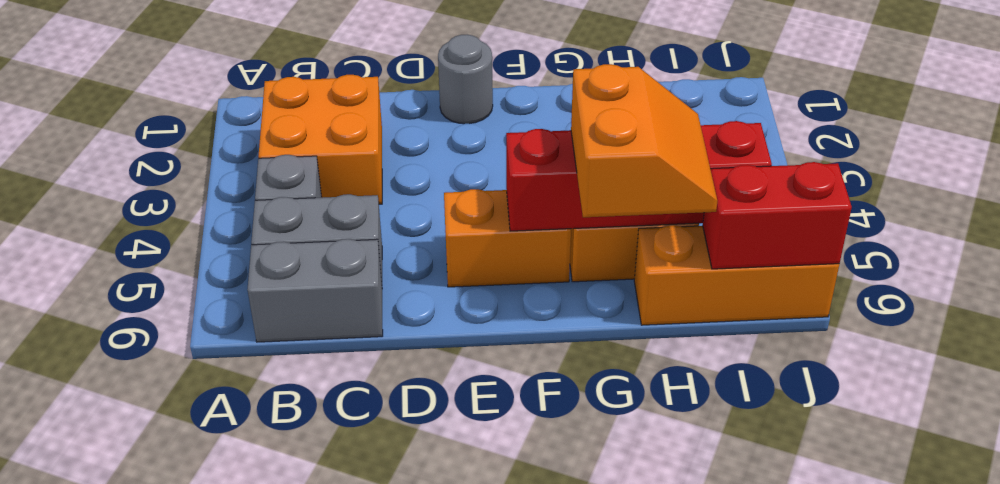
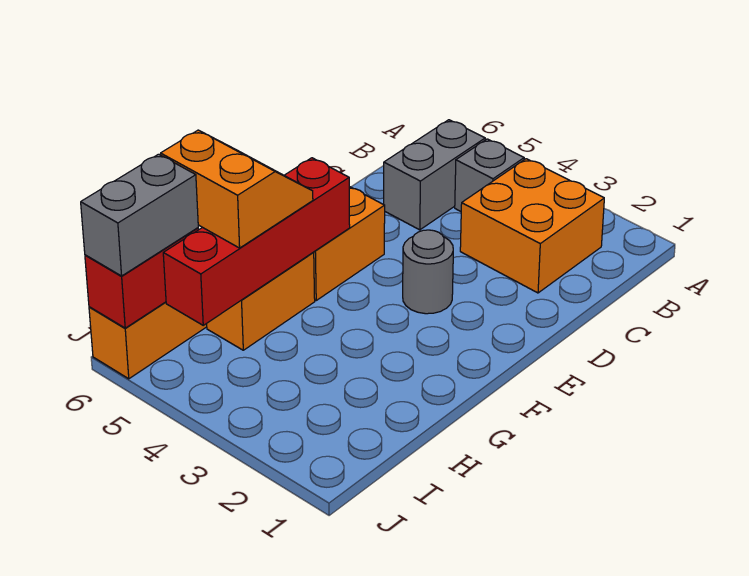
grey brick B6:C6 level 1 -> grey brick I6:J6 level 3
grey round brick E1 level 1 -> grey round brick E3 level 1
orange slope G5:H6 level 3 top G -> orange slope G5:H6 level 3 top H

